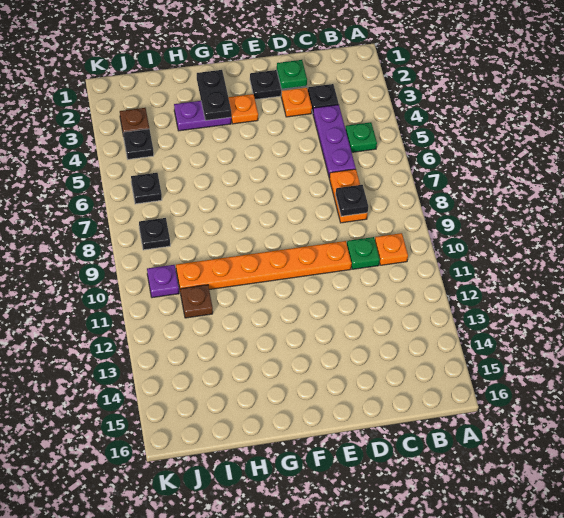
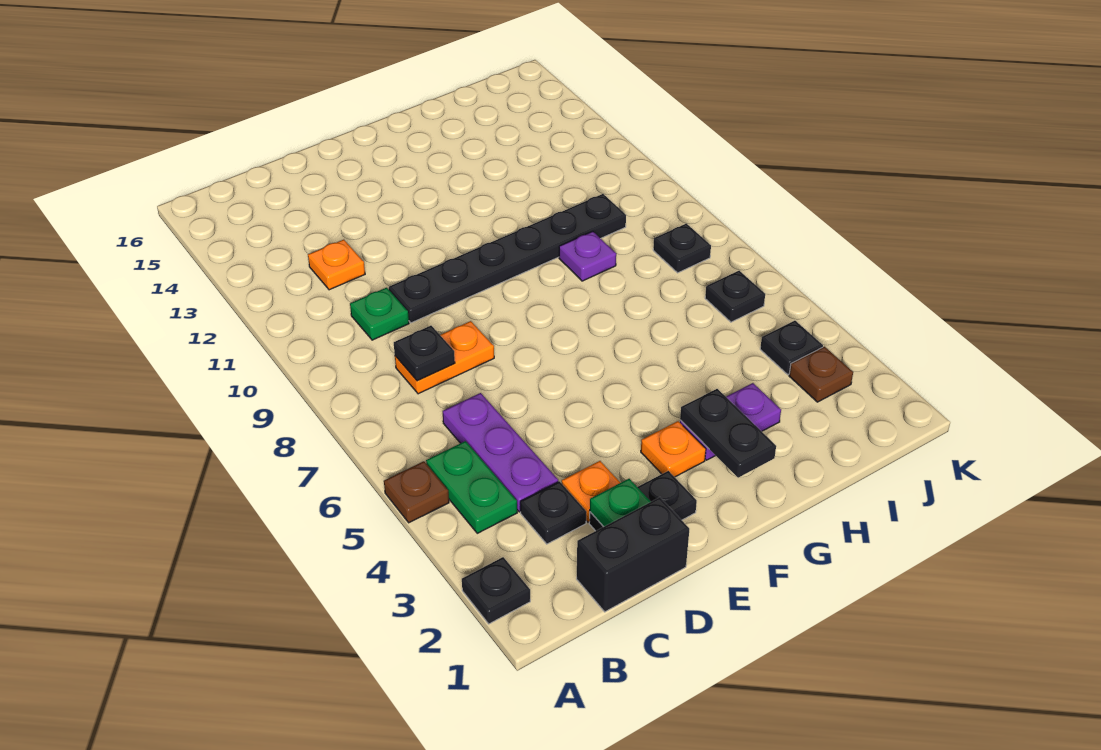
none -> black plate A2 level 1
green plate B5 level 1 -> green plate B4:B5 level 1
orange plate B10 level 1 -> orange plate C12 level 1
none -> black brick C1:D1 level 1
orange plate C7:C8 level 1 -> orange plate C8:D8 level 1
orange plate D10:I10 level 1 -> black plate D10:I10 level 1
brown plate I11 level 1 -> brown plate A5 level 1
purple plate J10 level 1 -> purple plate H9 level 1

